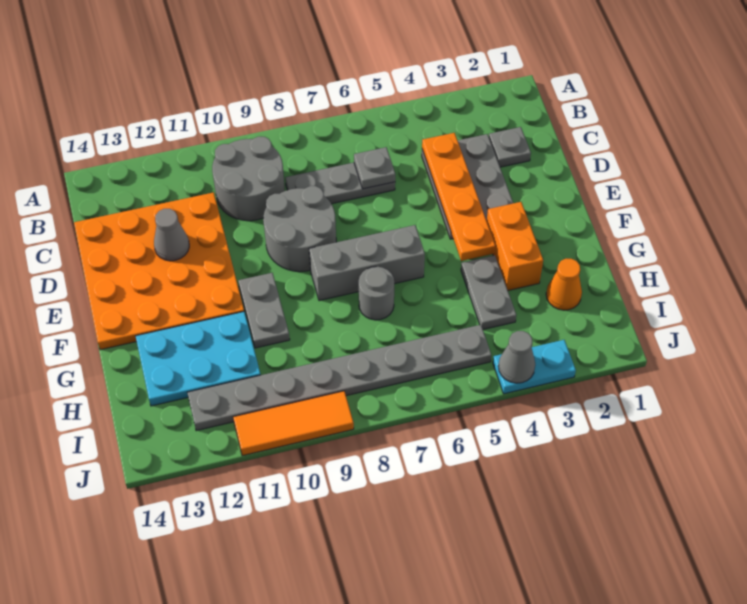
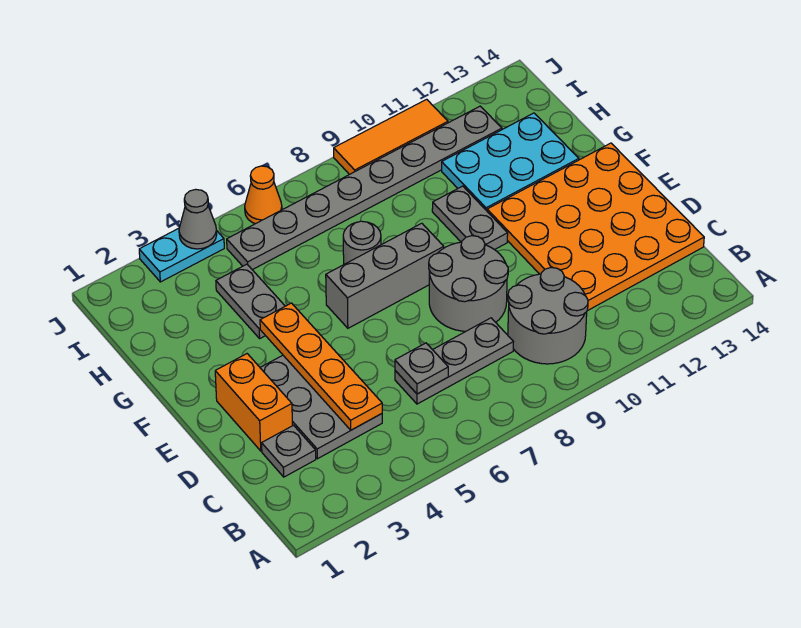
grey cone D12 level 2 -> none
orange brick F3:G3 level 1 -> orange brick D2:E2 level 1
orange cone H2 level 1 -> orange cone J6 level 1

